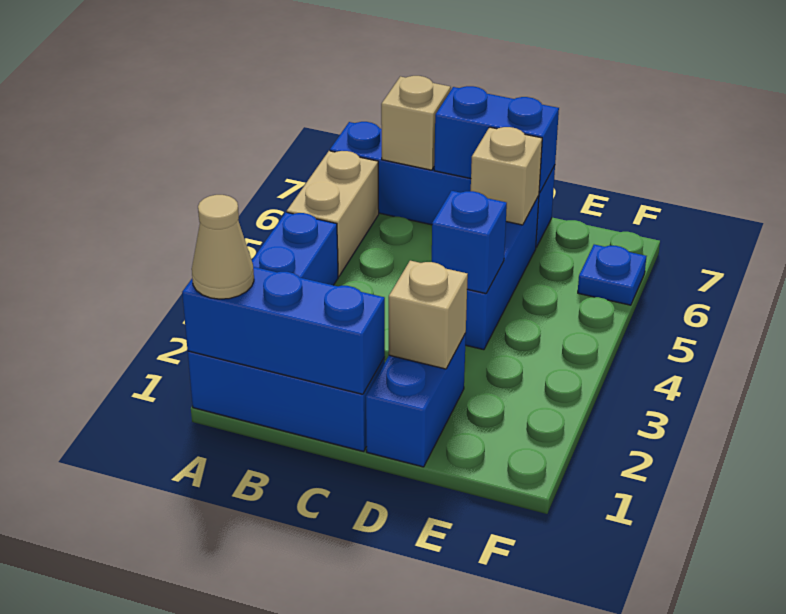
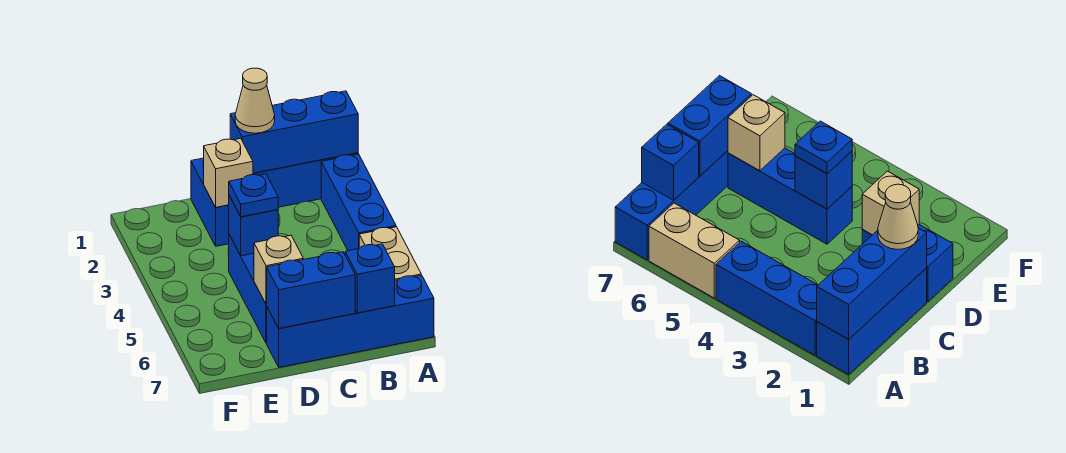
tan cone A1 level 3 -> tan cone C1 level 3
tan brick B7 level 2 -> blue brick B7 level 2
blue plate F6 level 1 -> blue plate D4 level 3

